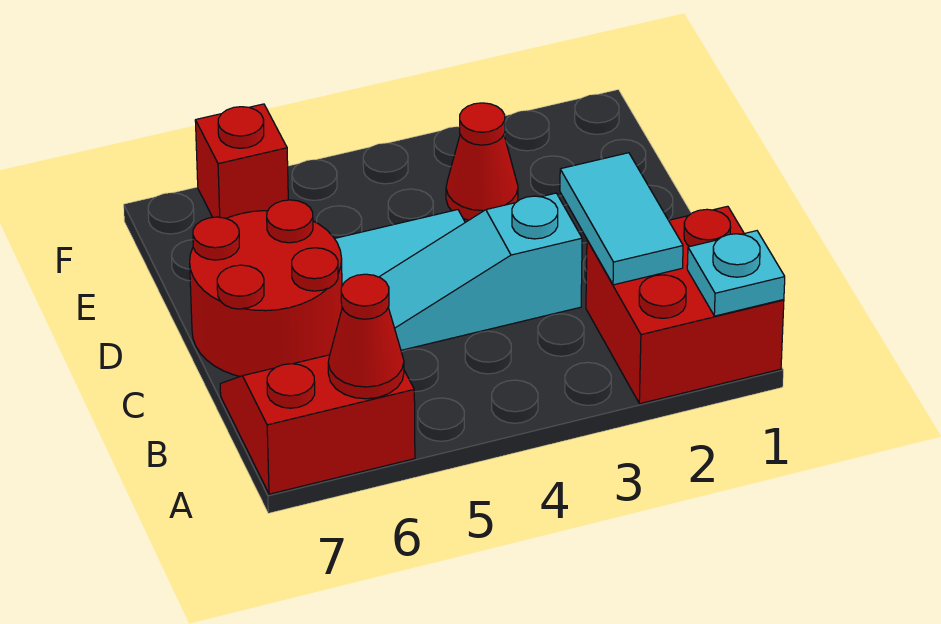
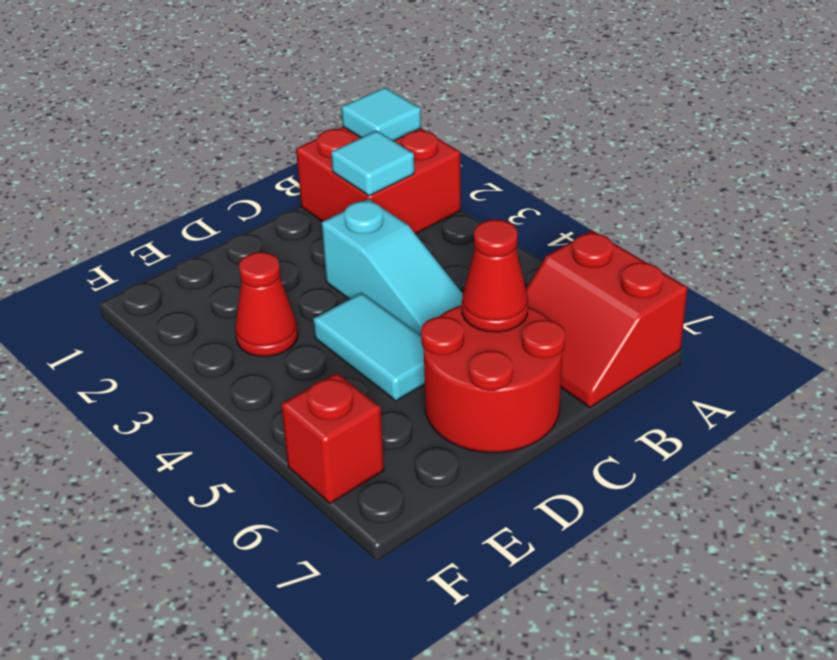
cyan plate A1 level 2 -> cyan tile A1 level 2
red cone A6 level 2 -> red cone C6 level 2
cyan tile B2:C2 level 2 -> cyan tile B2 level 2

